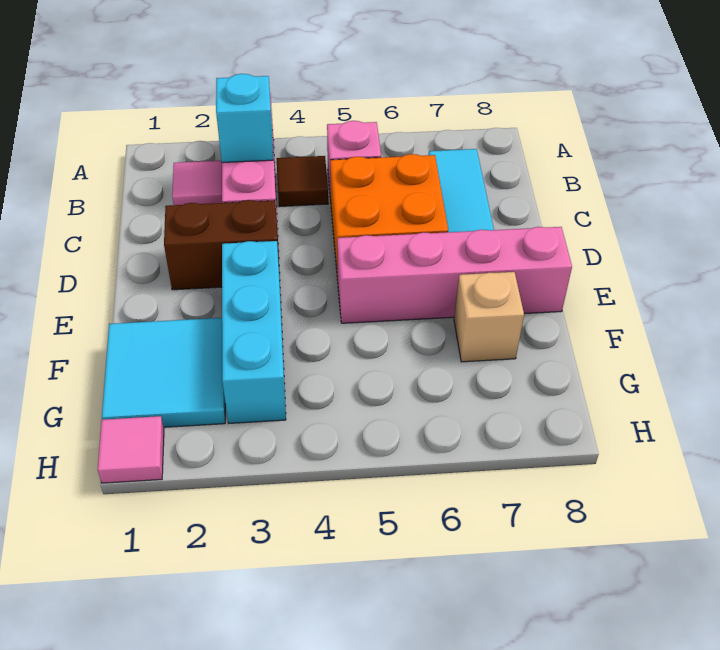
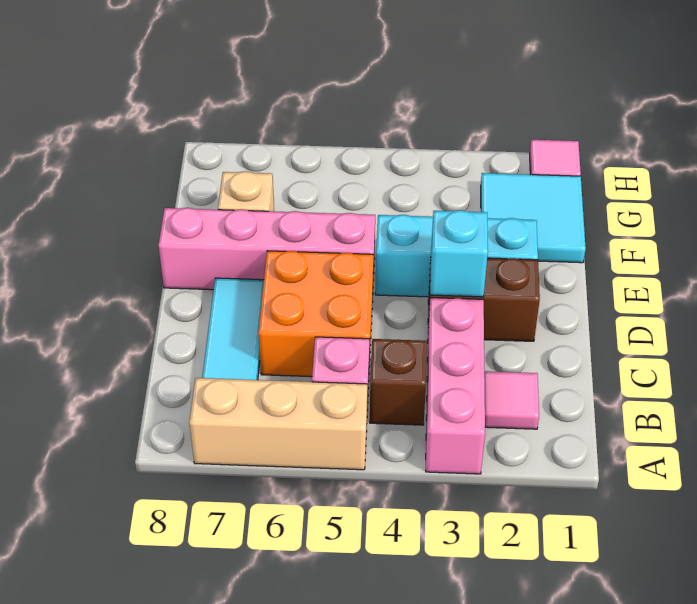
none -> tan brick A5:A7 level 1
cyan brick B3 level 2 -> cyan brick D3 level 2
brown tile B4 level 1 -> brown brick B4 level 1
cyan brick E3:G3 level 1 -> cyan brick E2:E4 level 1

